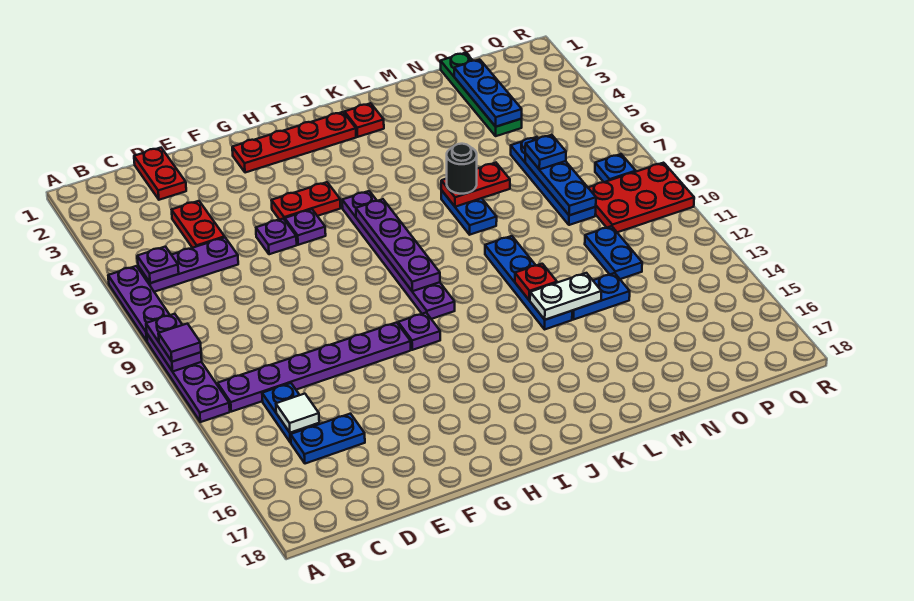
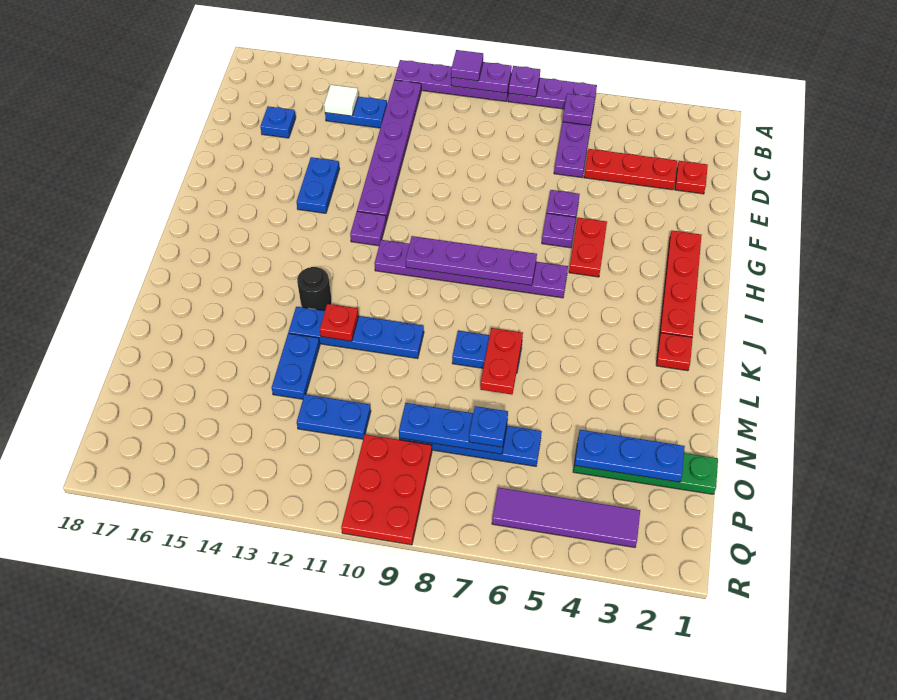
none -> purple plate A8 level 2
blue plate C15:D15 level 1 -> blue plate F14:G14 level 1
red plate D1:D2 level 1 -> red plate D2 level 1
red plate D4:D5 level 1 -> red plate D3:D5 level 1
black round brick L7 level 3 -> black round brick K13 level 1
white plate L13:M13 level 2 -> none
none -> purple tile Q3:Q6 level 1
blue plate Q8 level 1 -> blue plate D16 level 1

